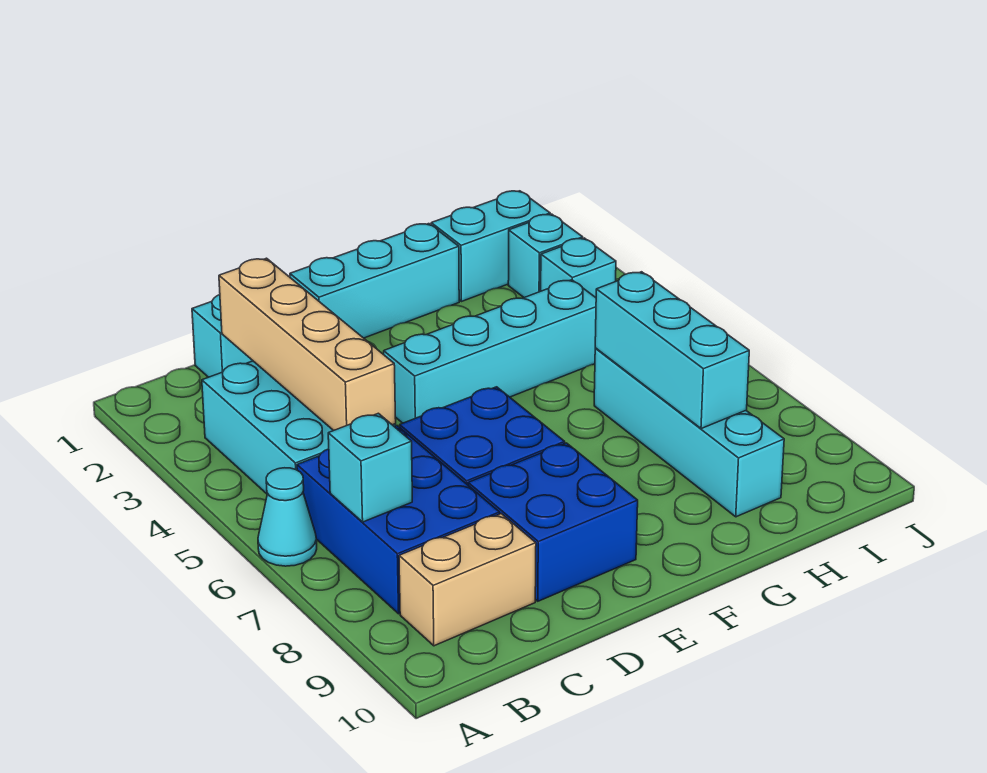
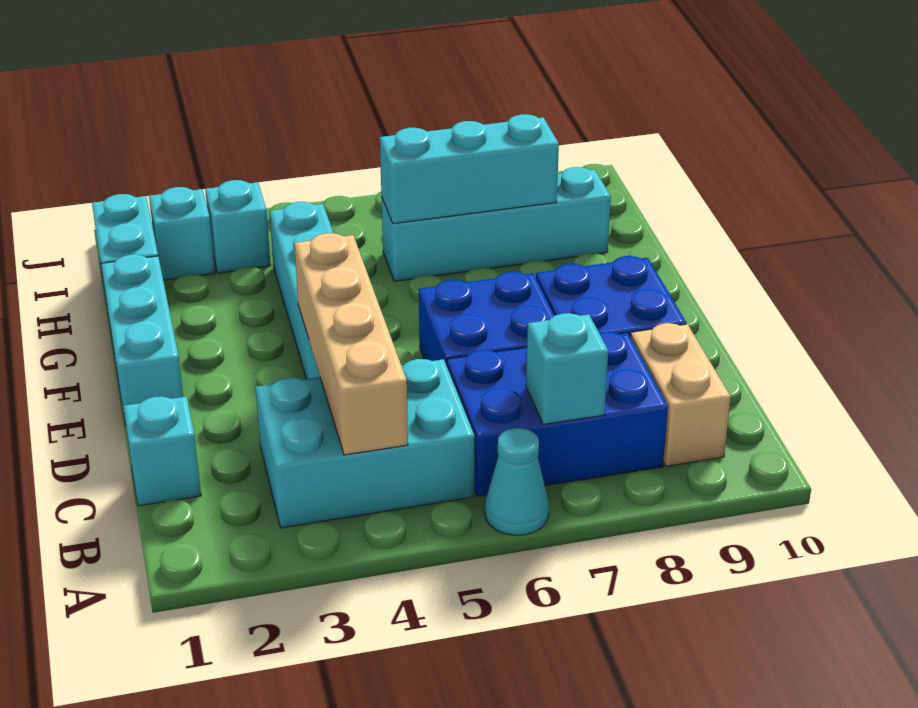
tan brick C2:C5 level 2 -> tan brick B4:E4 level 2

